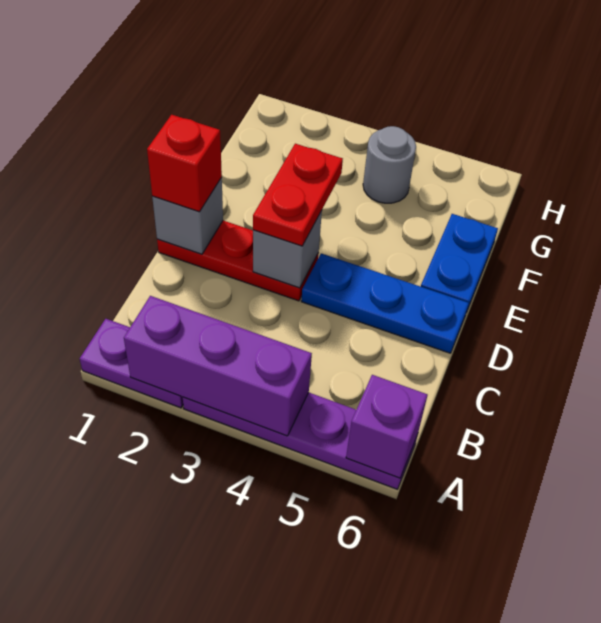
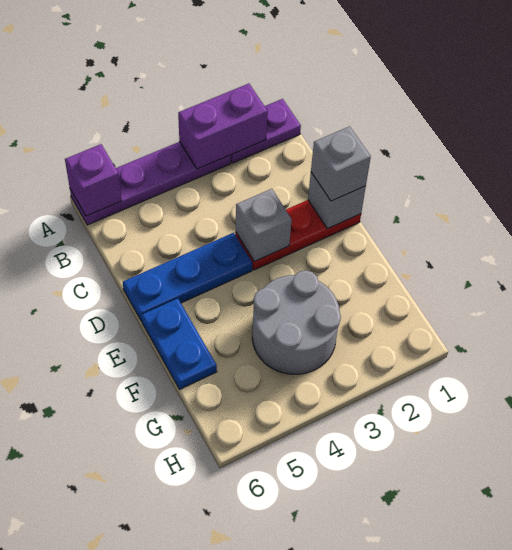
purple brick A2:A4 level 2 -> purple brick A2:A3 level 2
red brick D1 level 3 -> grey brick D1 level 3
red plate D3:E3 level 3 -> none
grey round brick G4 level 1 -> grey round brick F3:G4 level 1

